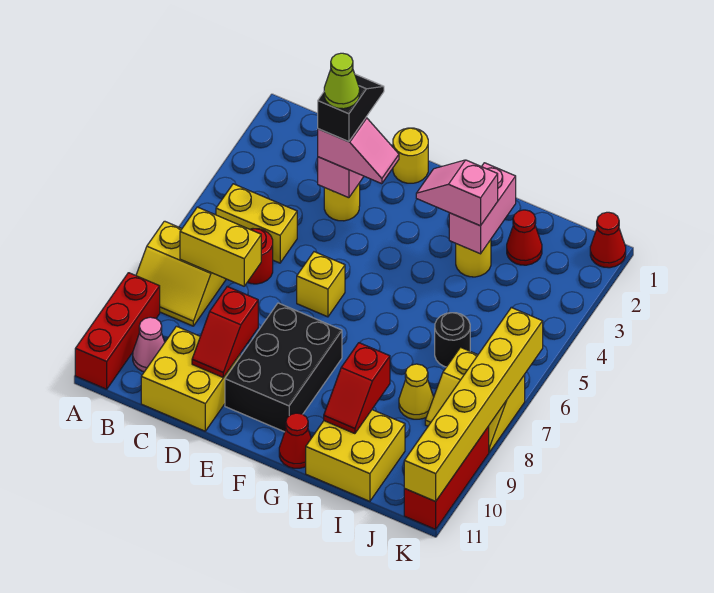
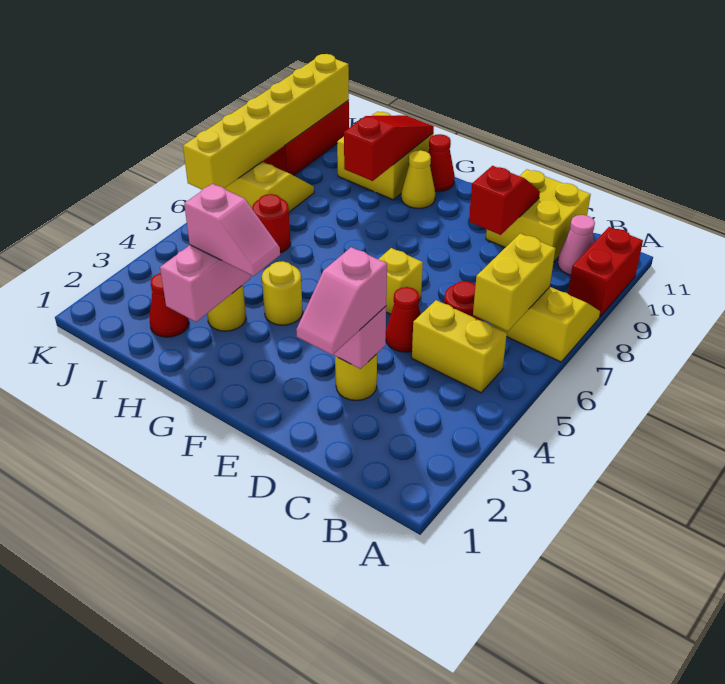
red brick A9:A11 level 1 -> red brick A9:A10 level 1
yellow brick B7:C7 level 2 -> yellow brick B6:B7 level 2
black slope D2:D3 level 4 top 3 -> none
pink slope D3:E3 level 3 top D -> pink slope D2:D3 level 3 top 3
lime cone D3 level 5 -> none
yellow round brick E1 level 1 -> yellow round brick G4 level 1
black brick E8:F10 level 1 -> none
red slope H9:H10 level 2 top 9 -> red slope H9:H11 level 2 top 9
black round brick I6 level 1 -> red round brick I6 level 1
yellow cone I8 level 1 -> yellow cone G10 level 1
red cone K1 level 1 -> red cone D5 level 1

